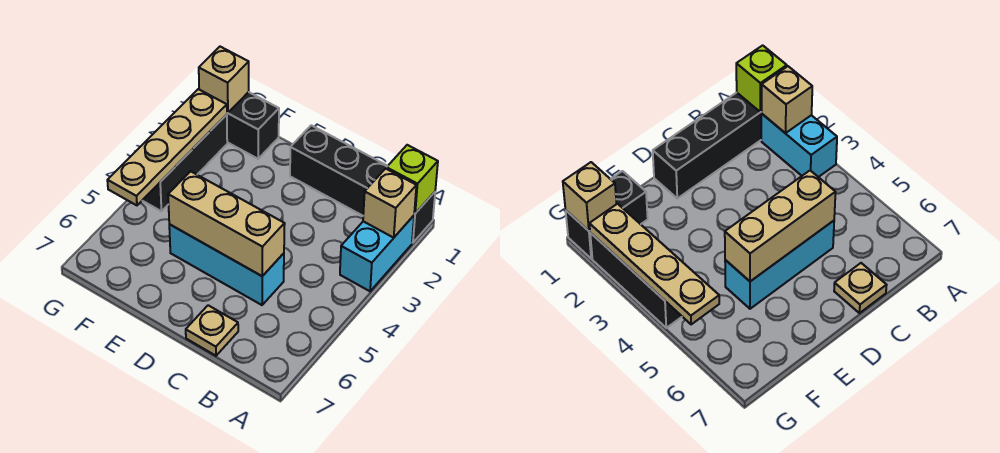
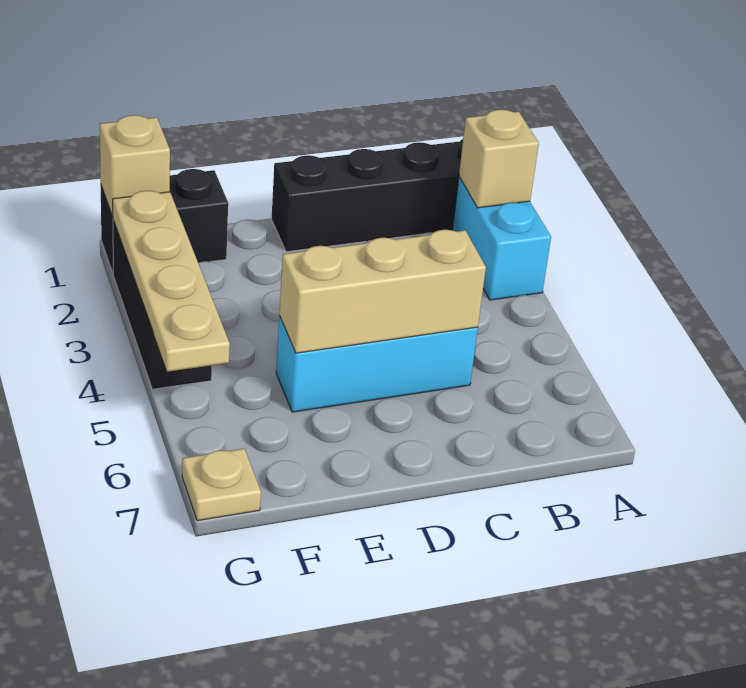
lime brick A1 level 2 -> none
tan plate C7 level 1 -> tan plate G7 level 1

